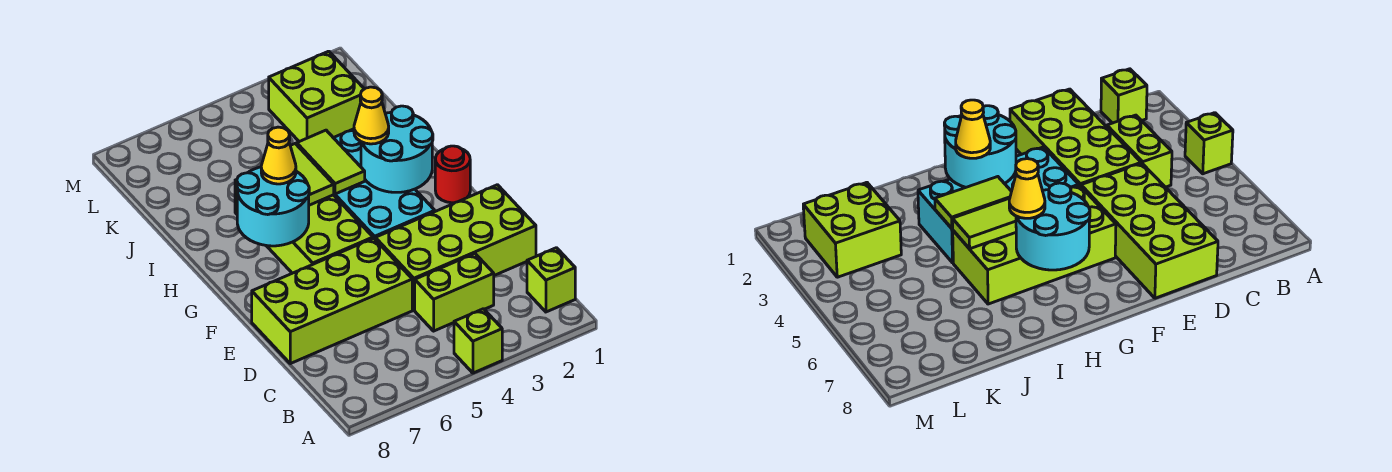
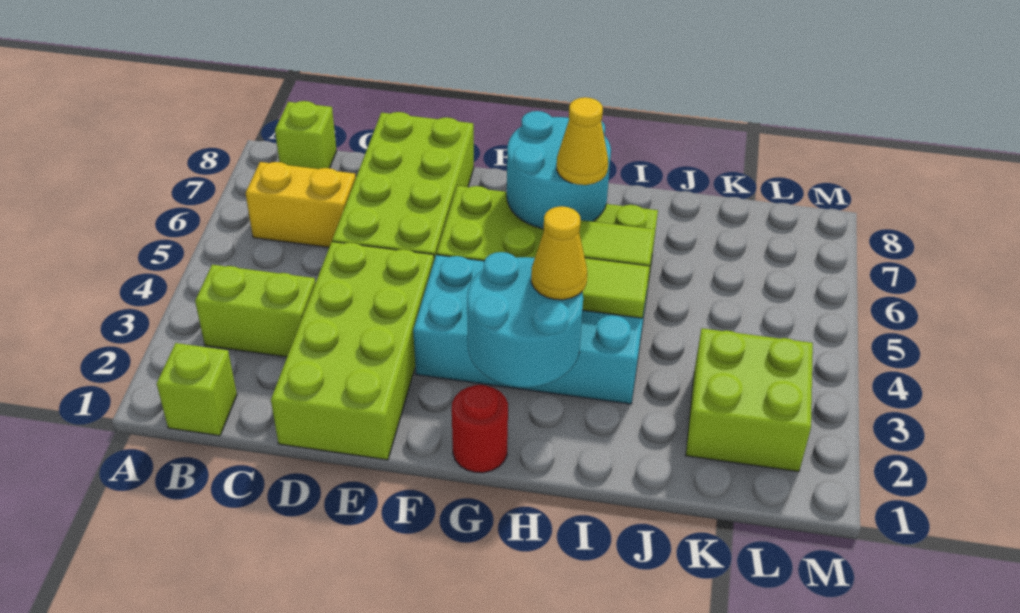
lime brick A4 level 1 -> lime brick B8 level 1
none -> yellow brick B6:C6 level 1
lime brick C3:C4 level 1 -> lime brick B3:C3 level 1

